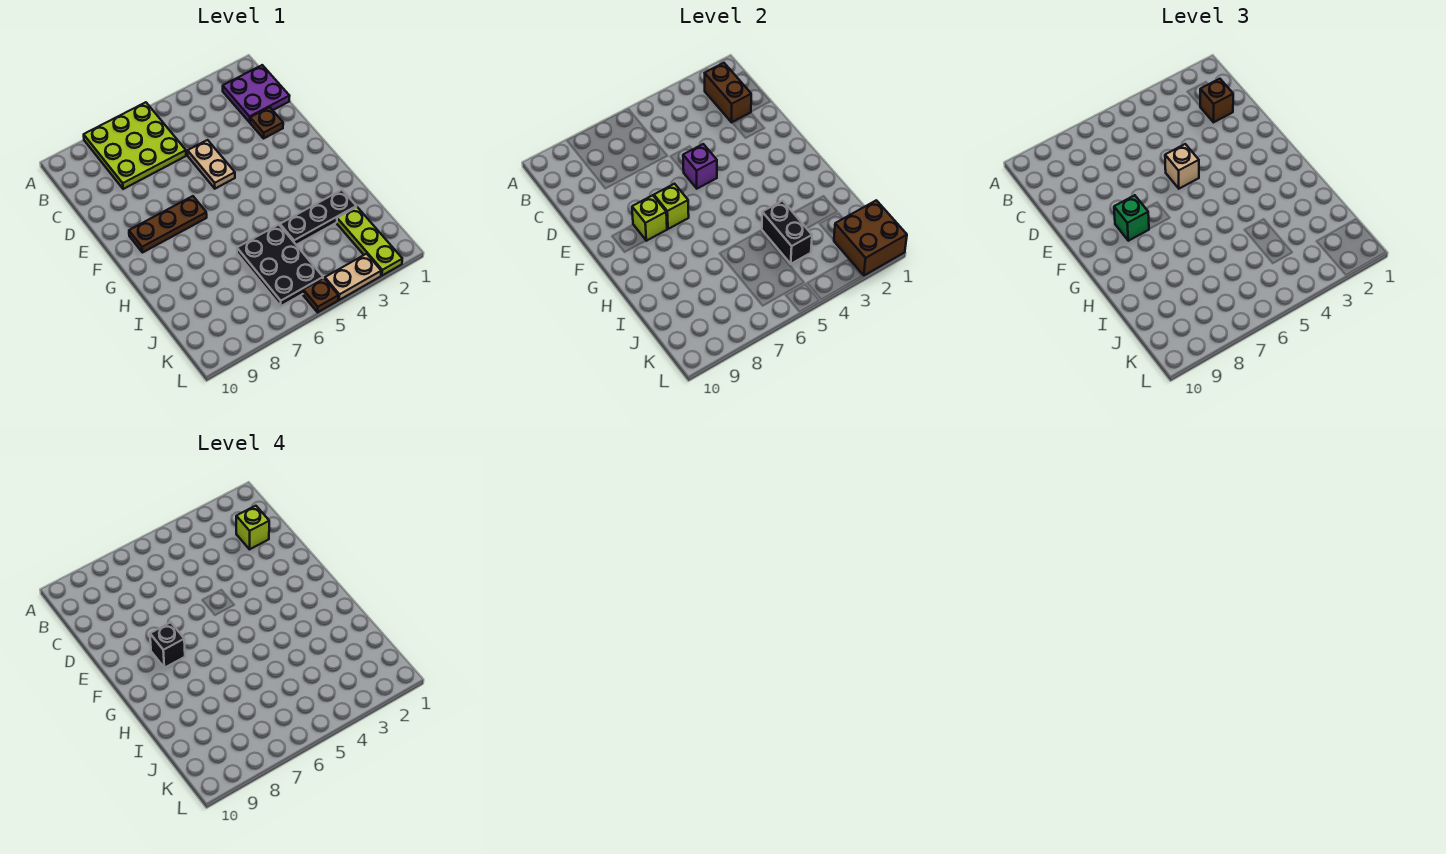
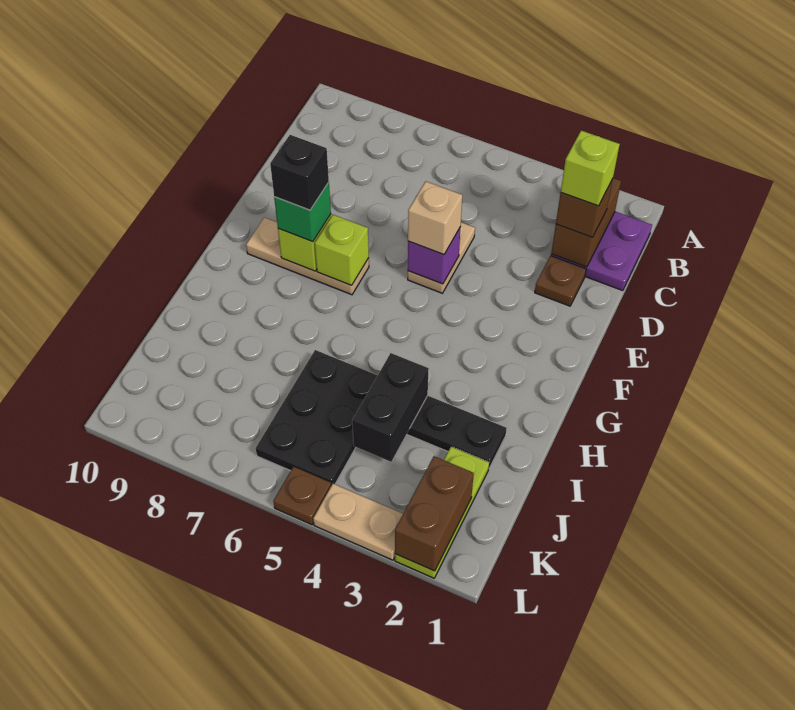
lime plate A6:C8 level 1 -> none
brown plate F7:F9 level 1 -> tan plate F7:F9 level 1
brown brick K1:L2 level 2 -> brown brick K2:L2 level 2

